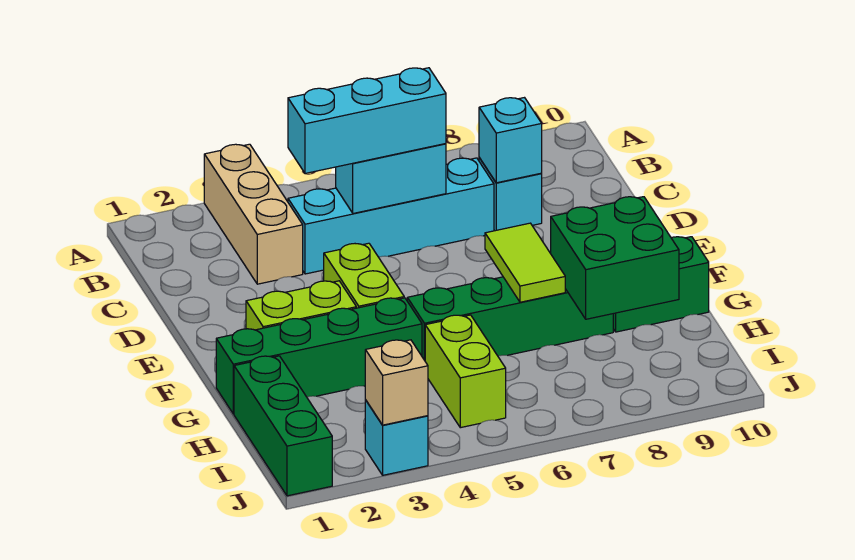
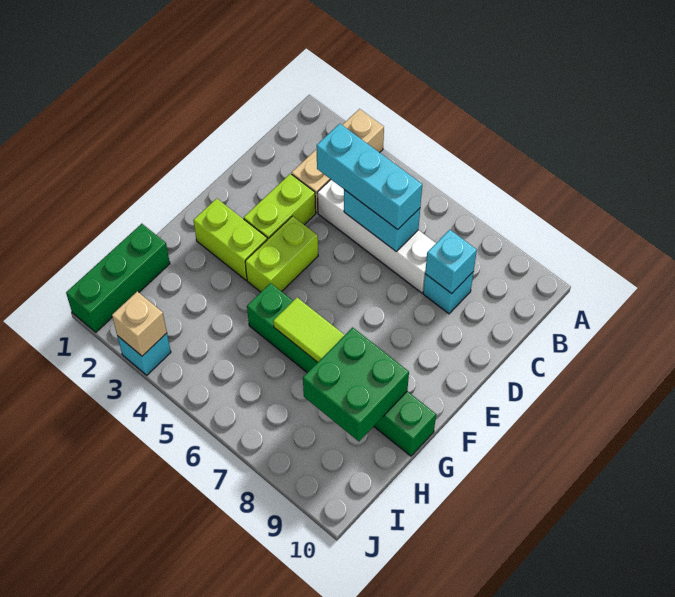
cyan brick C4:C7 level 1 -> white brick C4:C7 level 1
lime tile F7:G7 level 2 -> lime tile G6:G7 level 2
green brick G1:G4 level 1 -> none
lime brick H5:I5 level 1 -> lime brick D3:E3 level 1

